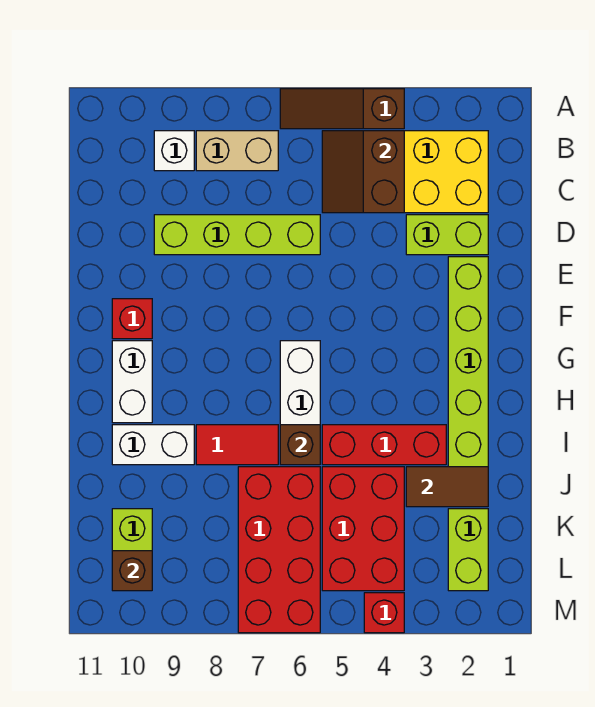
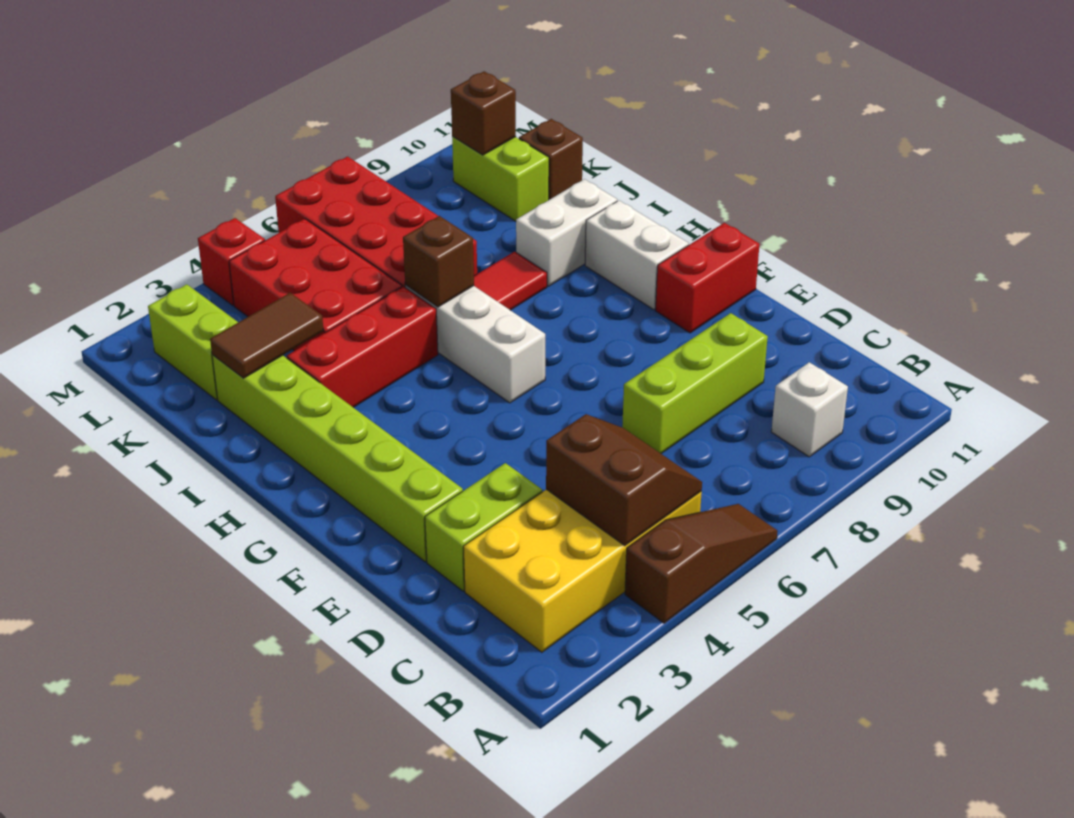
tan brick B7:B8 level 1 -> none
lime brick D6:D9 level 1 -> lime brick D7:D9 level 1
red brick F10 level 1 -> red brick F10:F11 level 1
none -> brown brick K11 level 1

